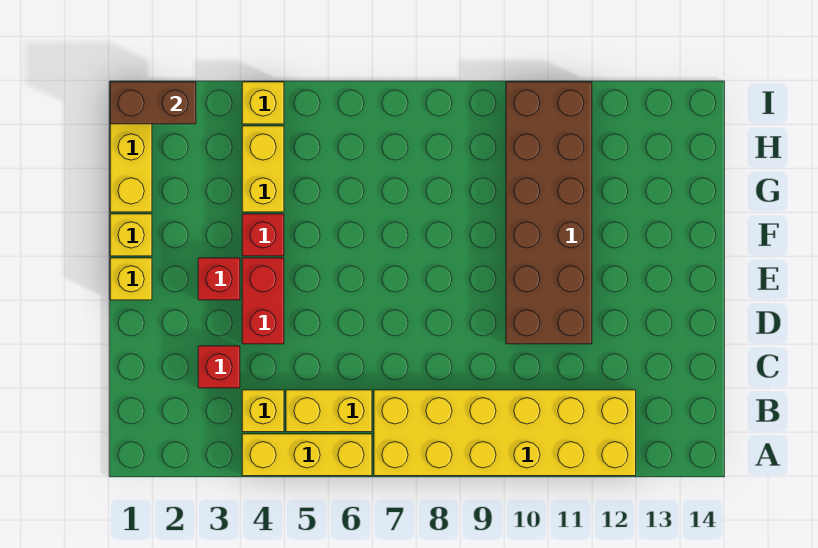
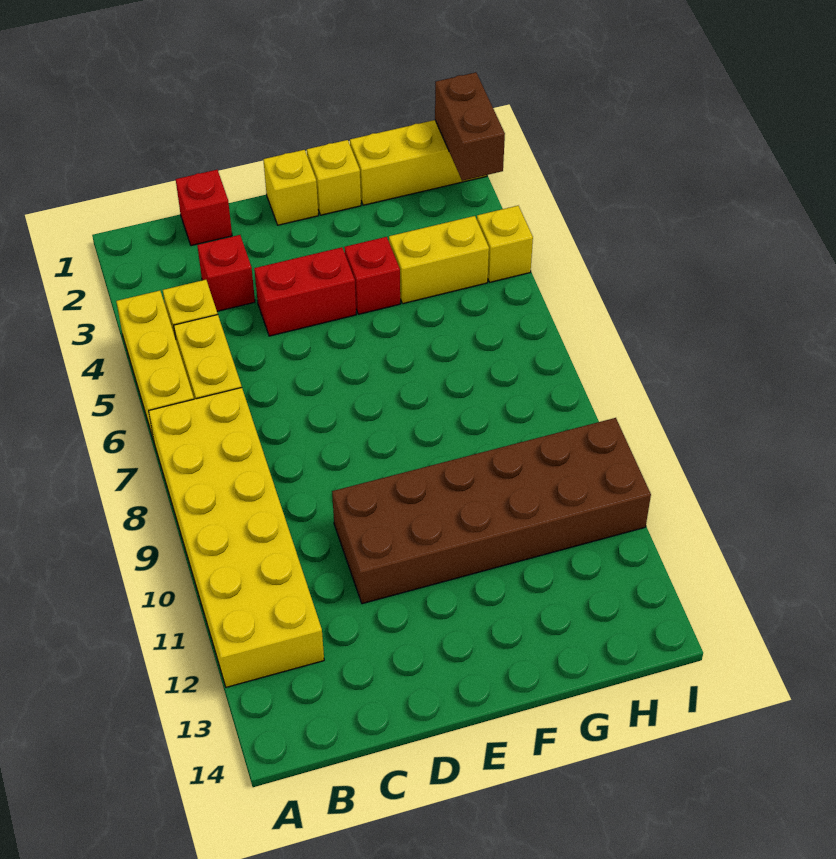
red brick E3 level 1 -> red brick C1 level 1

